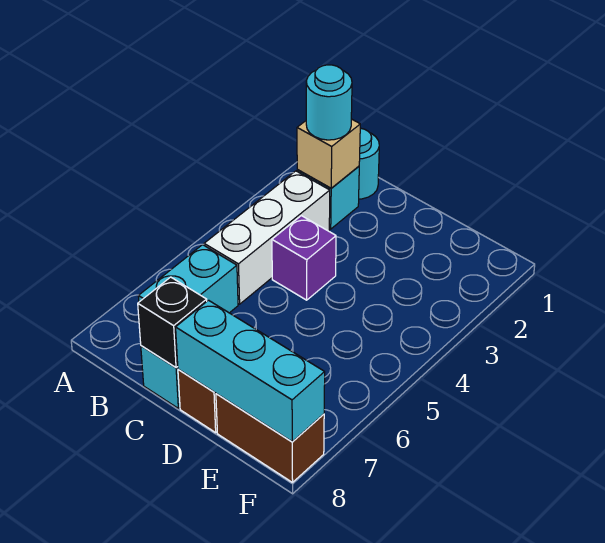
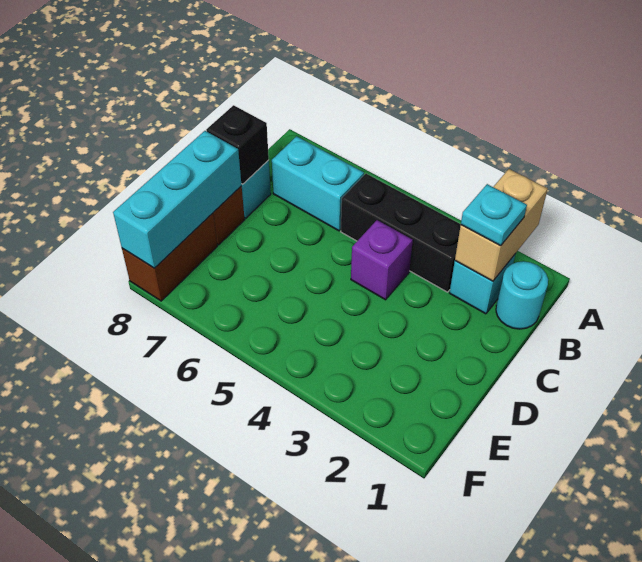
tan brick B2 level 2 -> tan brick A2:B2 level 2
cyan round brick B2 level 3 -> cyan plate B2 level 3
white brick B3:B5 level 1 -> black brick B3:B5 level 1

